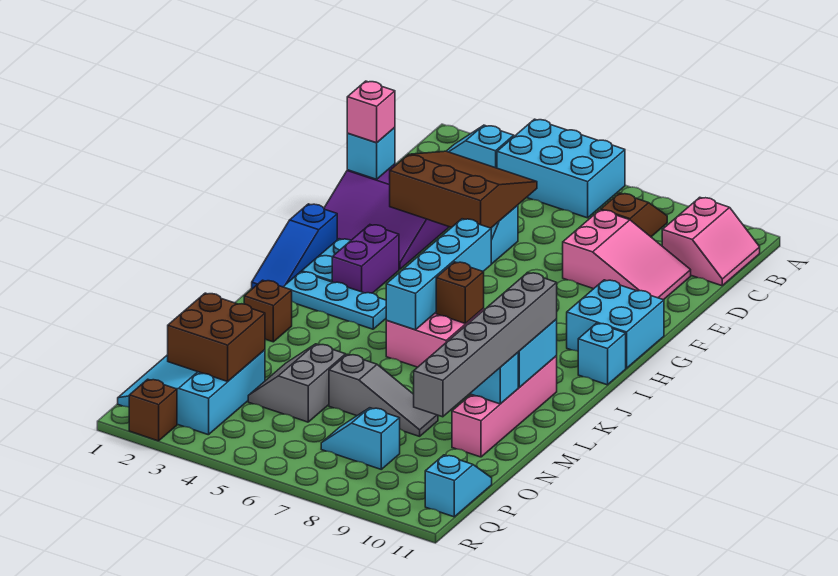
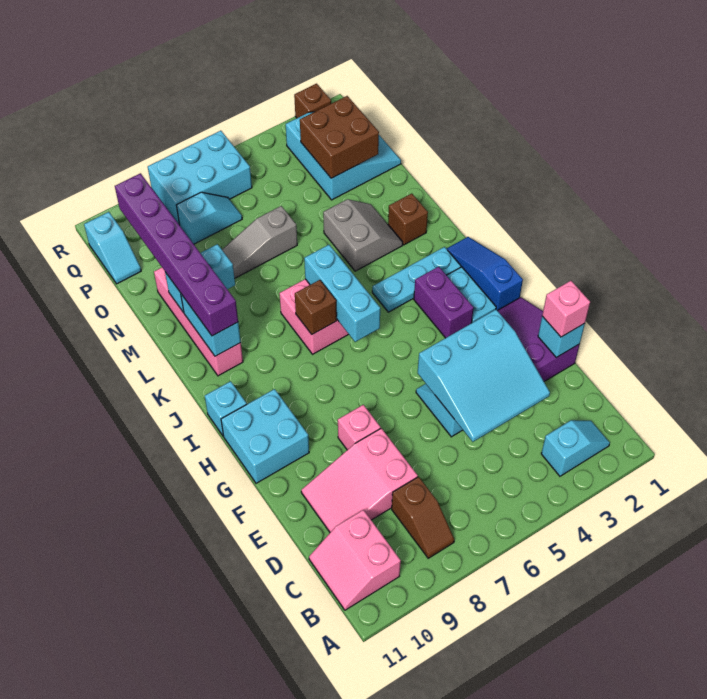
cyan brick A4:B6 level 1 -> cyan brick Q6:R8 level 1
brown slope D3:F5 level 2 top F -> cyan slope D3:F5 level 2 top F
none -> pink brick F8 level 1
cyan brick H6:K6 level 2 -> cyan brick I6:K6 level 2
grey brick K10:P10 level 3 -> purple brick K10:P10 level 3
grey slope N4:O5 level 1 top 5 -> grey slope L3:M4 level 1 top 4

